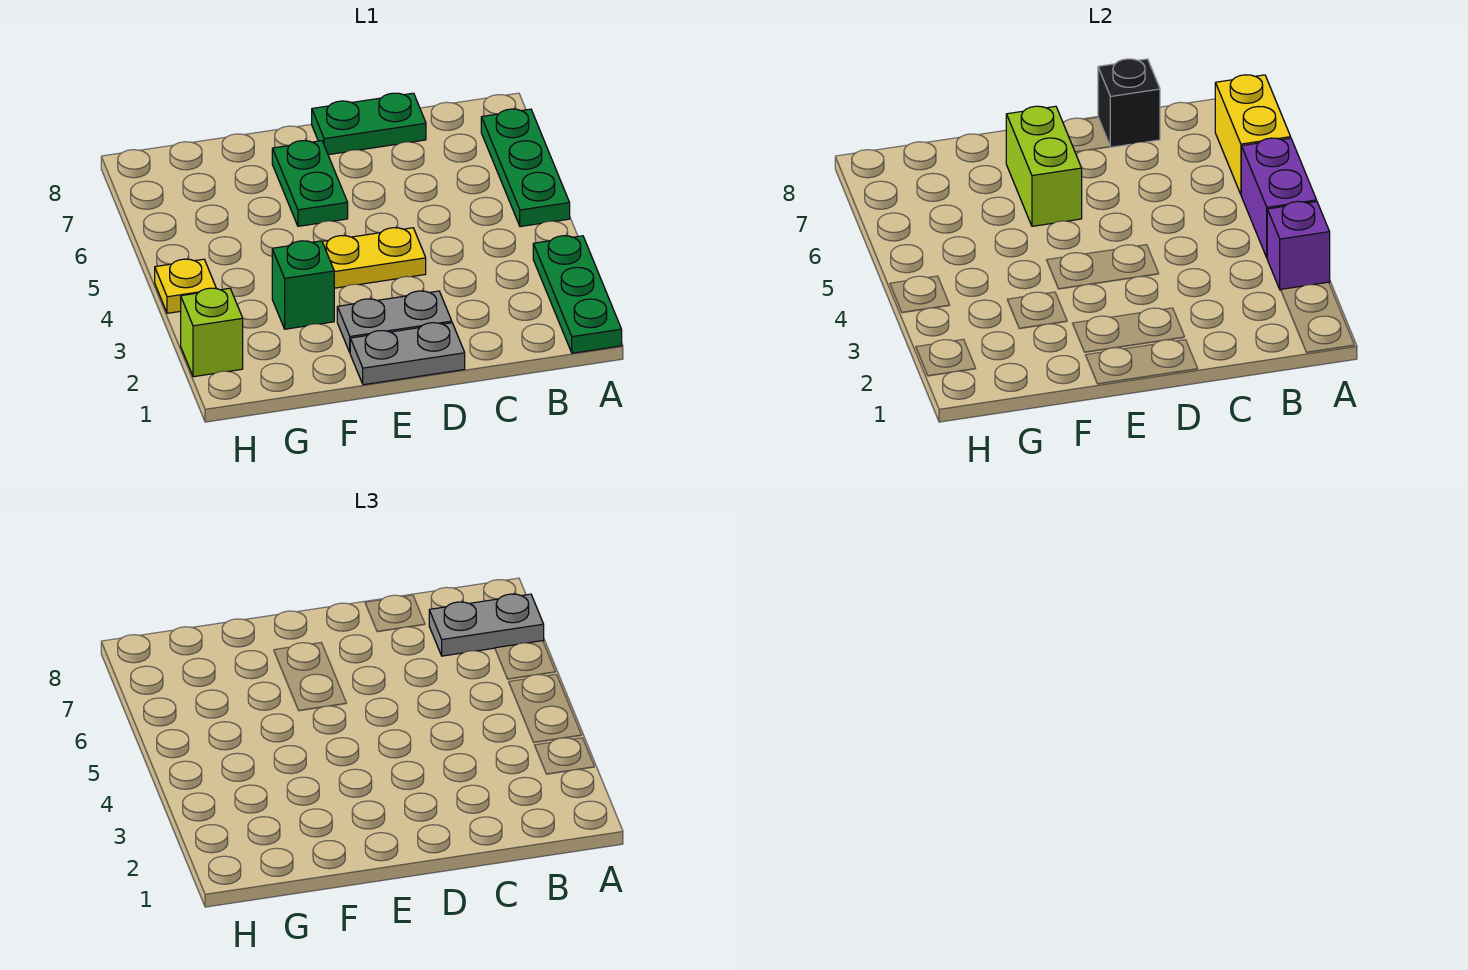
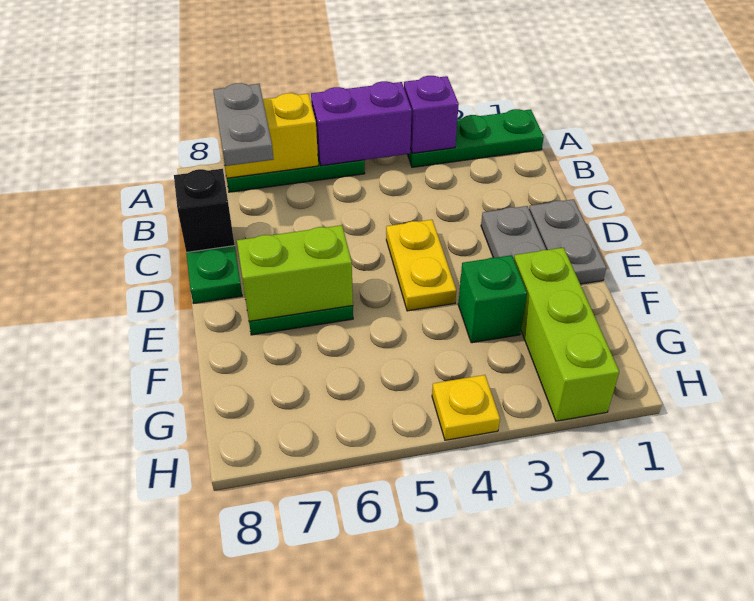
lime brick H2 level 1 -> lime brick F2:H2 level 1

